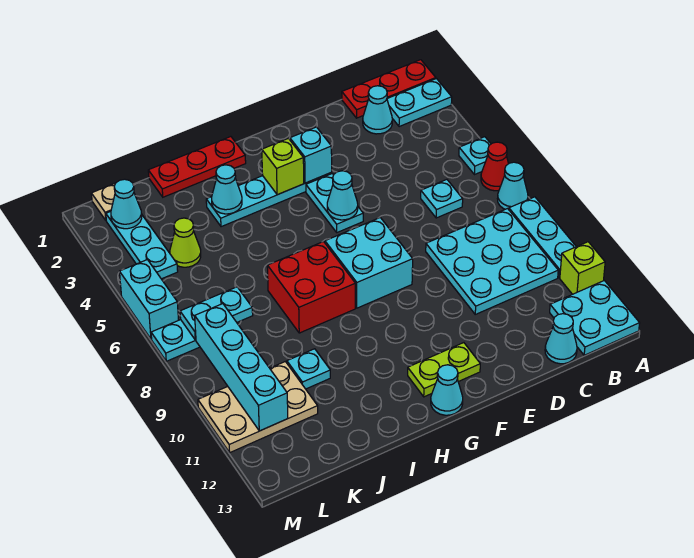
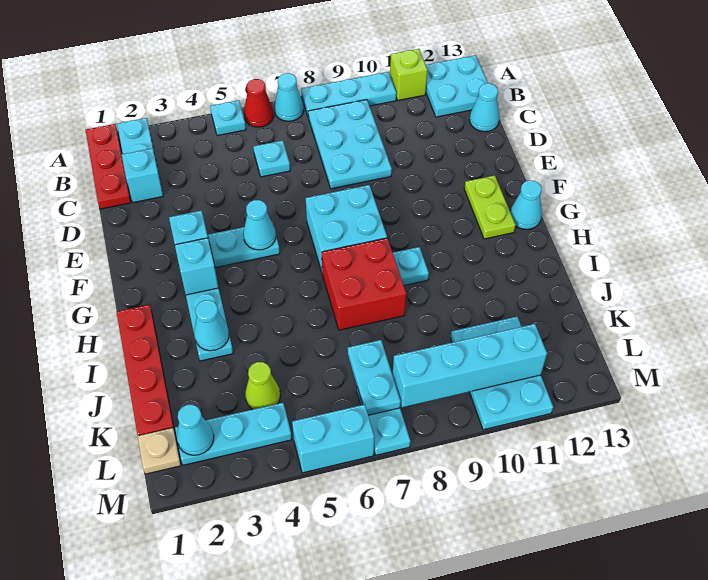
cyan plate B8:D10 level 1 -> cyan plate B8:D9 level 1
cyan cone C2 level 1 -> cyan brick C2 level 1
lime brick G3 level 2 -> cyan brick G3 level 2
red plate H1:J1 level 1 -> red plate H1:K1 level 1
cyan plate J10 level 1 -> cyan plate H9 level 1
tan plate K10:M11 level 1 -> cyan plate K10:M11 level 1

